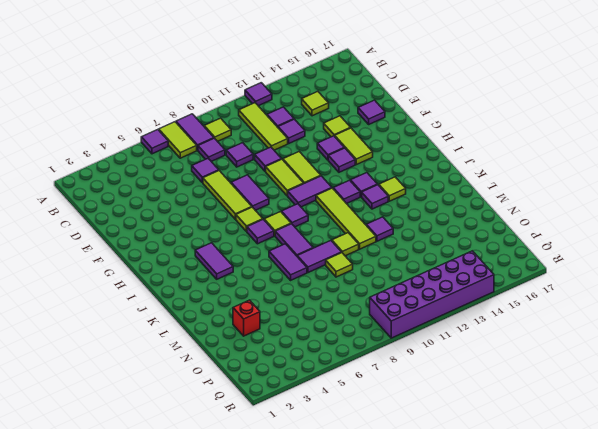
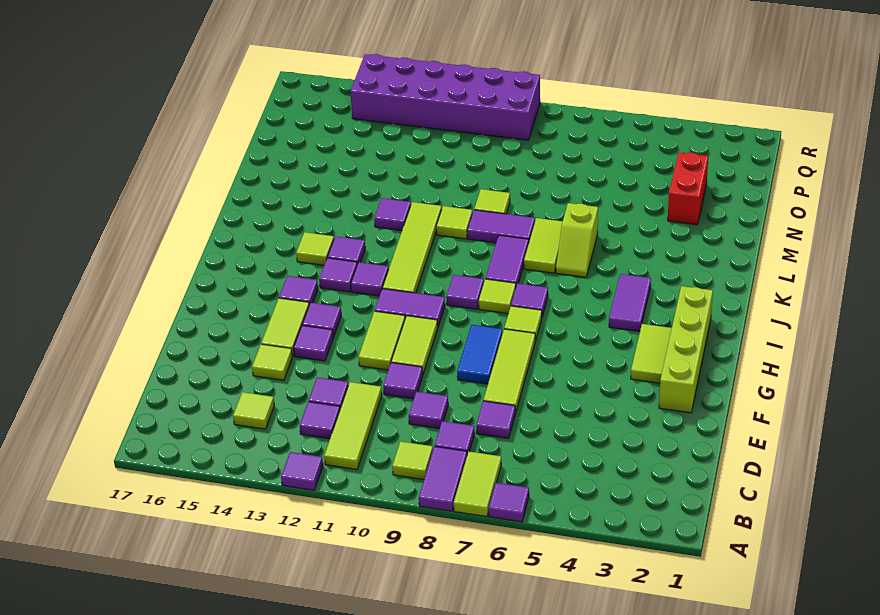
purple tile E16 level 1 -> purple tile H14 level 1
none -> lime brick F2:I2 level 1
purple tile F8:G8 level 1 -> blue tile F8:G8 level 1
none -> lime tile G3:H3 level 1
none -> lime slope K6:L6 level 1 top L
purple tile K7:L7 level 1 -> lime tile K7:L7 level 1
red brick N3 level 1 -> red brick N3:O3 level 1

